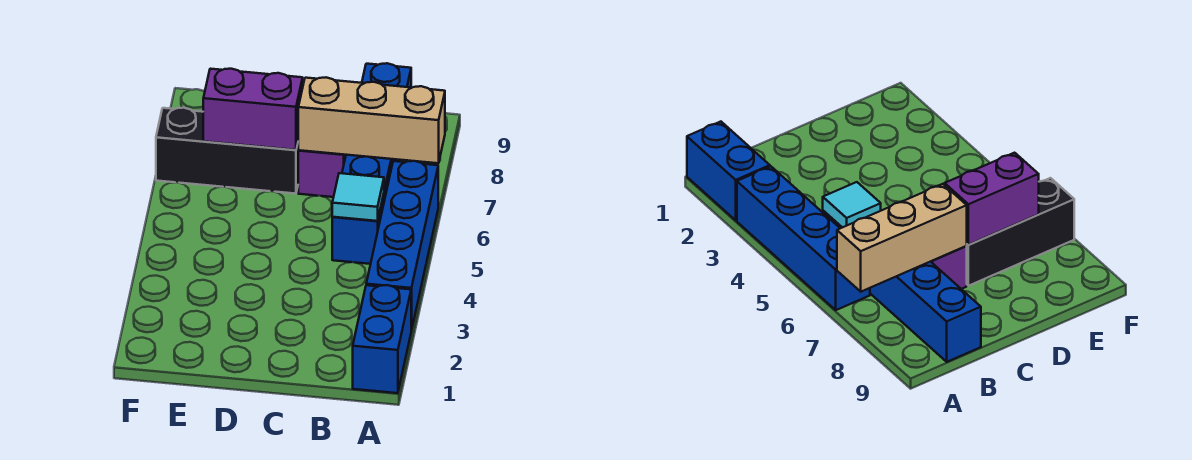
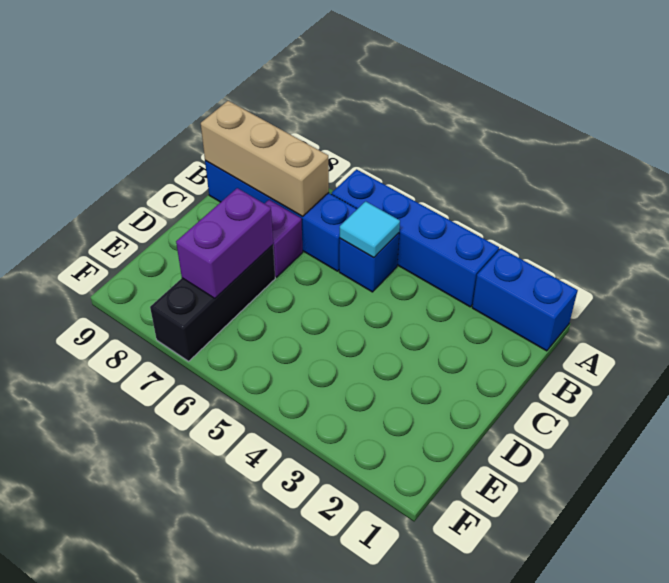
tan brick A7:C7 level 2 -> tan brick B7:B9 level 2

